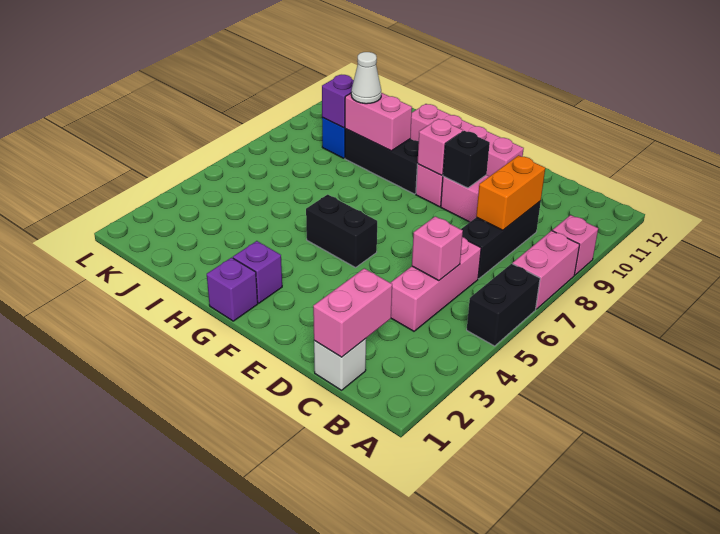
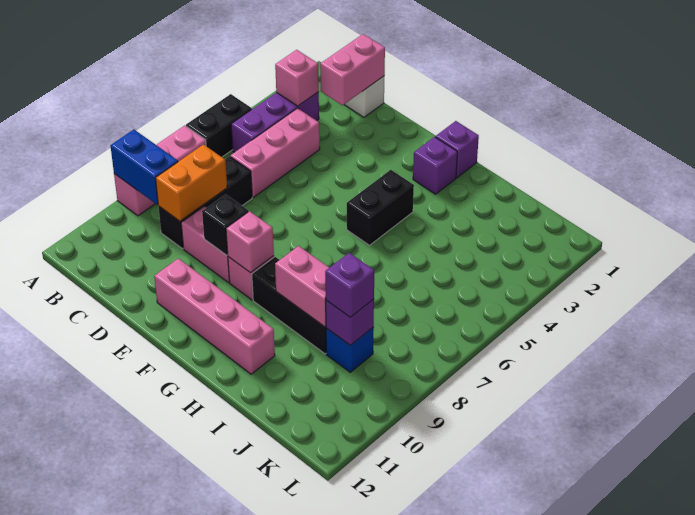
none -> blue brick A9:B9 level 2
none -> purple brick B3:B5 level 1
pink brick C5 level 2 -> pink brick B3 level 2
black brick F5:G5 level 1 -> black brick G4:G5 level 1
white cone I9 level 3 -> none
none -> purple brick J9 level 3

